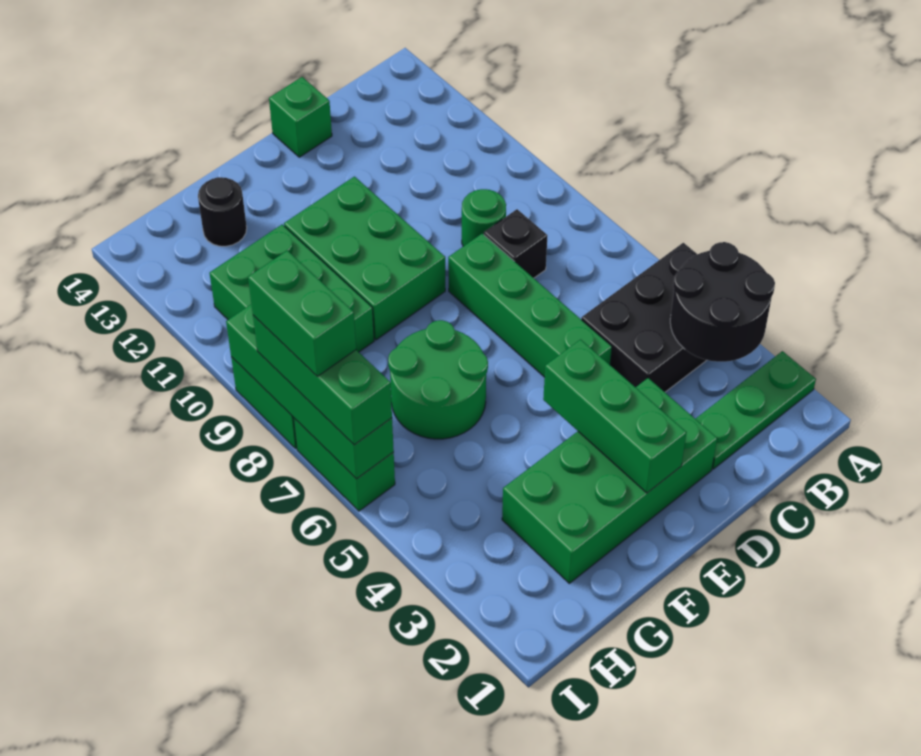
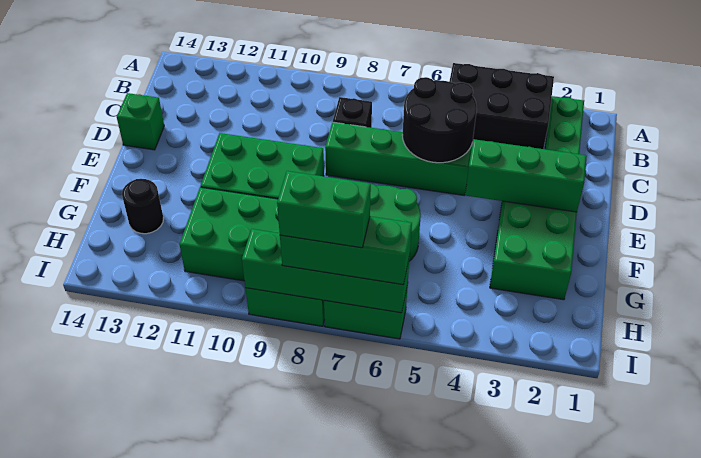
black round brick A3:B4 level 2 -> black round brick C5:D6 level 2
black brick A4:C5 level 1 -> black brick A3:B5 level 1
green round brick C9 level 1 -> none

